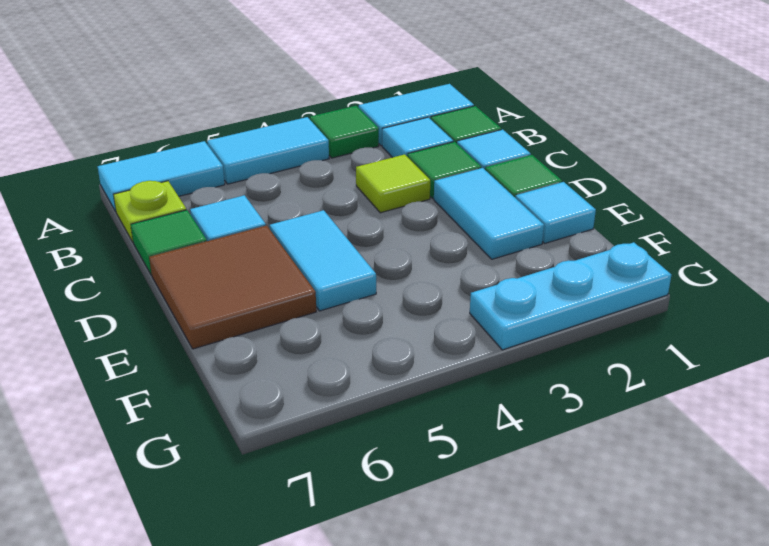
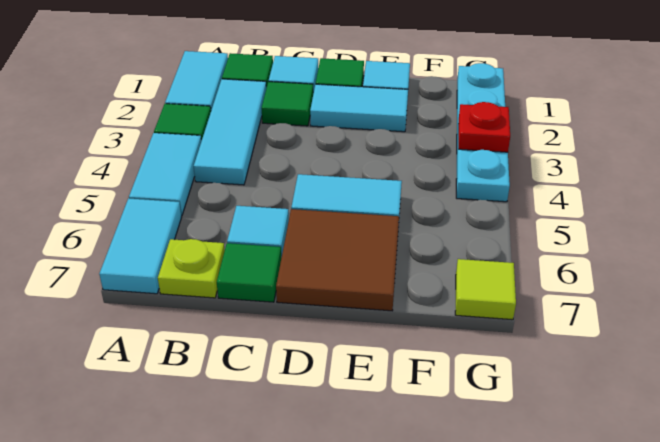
cyan tile B2 level 1 -> cyan tile B2:B4 level 1
lime tile C3 level 1 -> lime tile G7 level 1
cyan plate G1:G3 level 1 -> cyan plate G1:G4 level 1
none -> red plate G3 level 2

